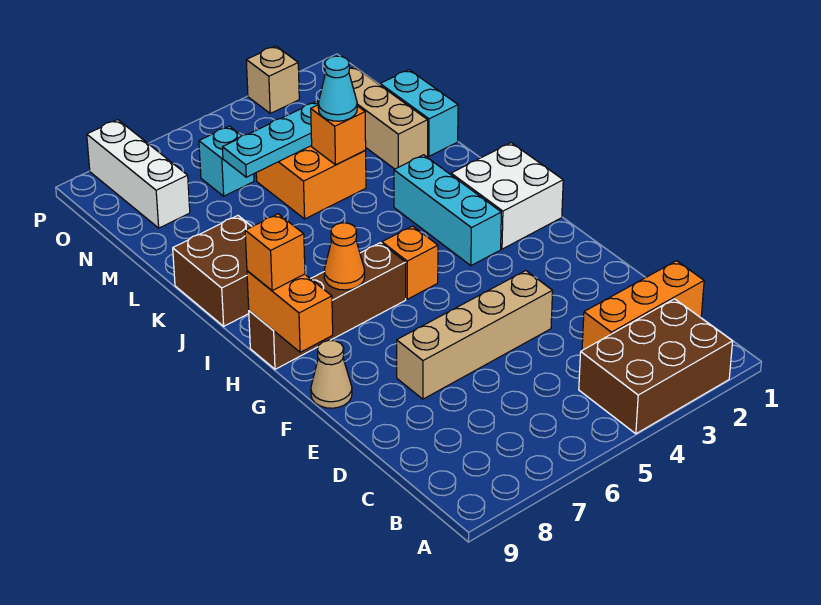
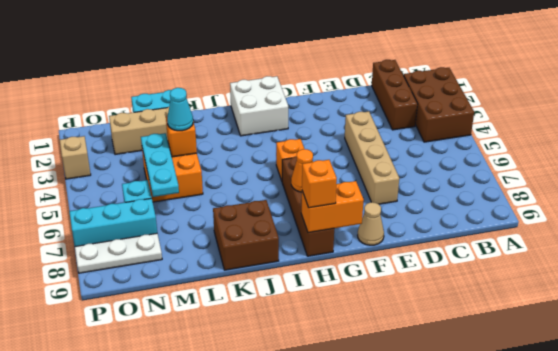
orange brick C1:C3 level 1 -> brown brick C1:C3 level 1
cyan brick H3:J3 level 1 -> cyan brick N7:P7 level 1
white brick N8:P8 level 1 -> white plate N8:P8 level 1

